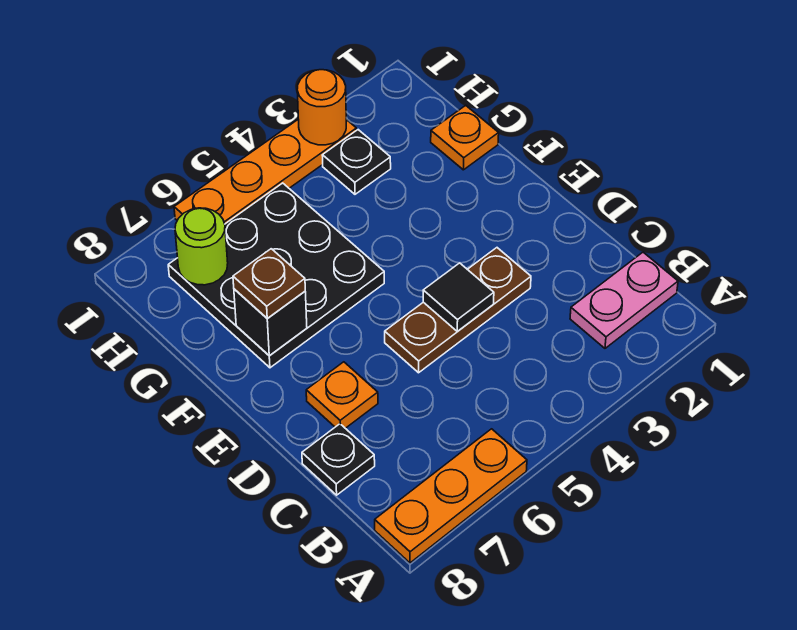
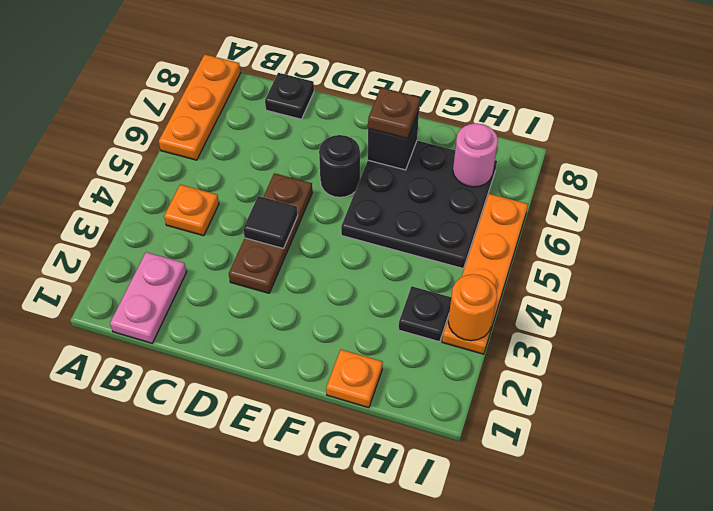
orange plate D7 level 1 -> orange plate B4 level 1
none -> black round brick E6 level 1
lime round brick H7 level 2 -> pink round brick H7 level 2

